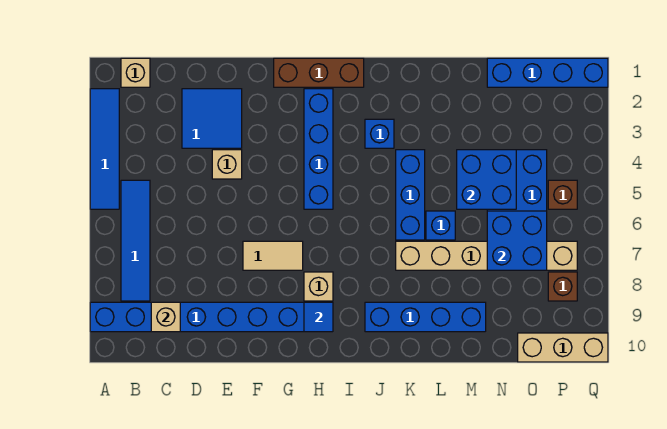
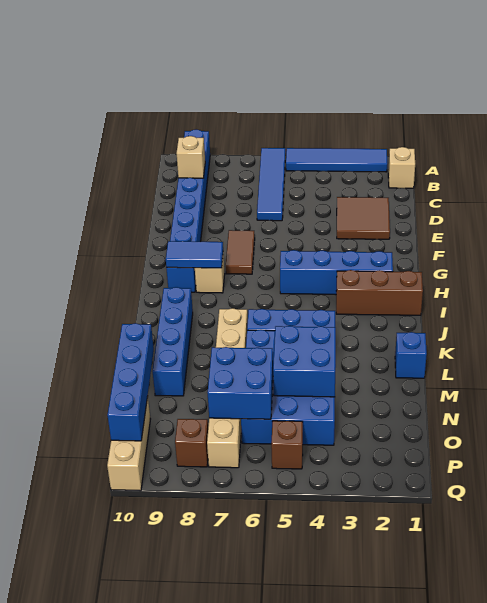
blue tile B5:B8 level 1 -> blue tile A6:D6 level 1
blue tile D2:E3 level 1 -> brown tile D2:E3 level 1
tan brick E4 level 1 -> none
tan tile F7:G7 level 1 -> brown tile F7:G7 level 1
brown brick G1:I1 level 1 -> brown brick I1:I3 level 1
blue tile H9 level 2 -> blue tile H8:H9 level 2
blue brick J3 level 1 -> blue brick L1 level 1
blue brick N1:Q1 level 1 -> blue brick M10:P10 level 2

